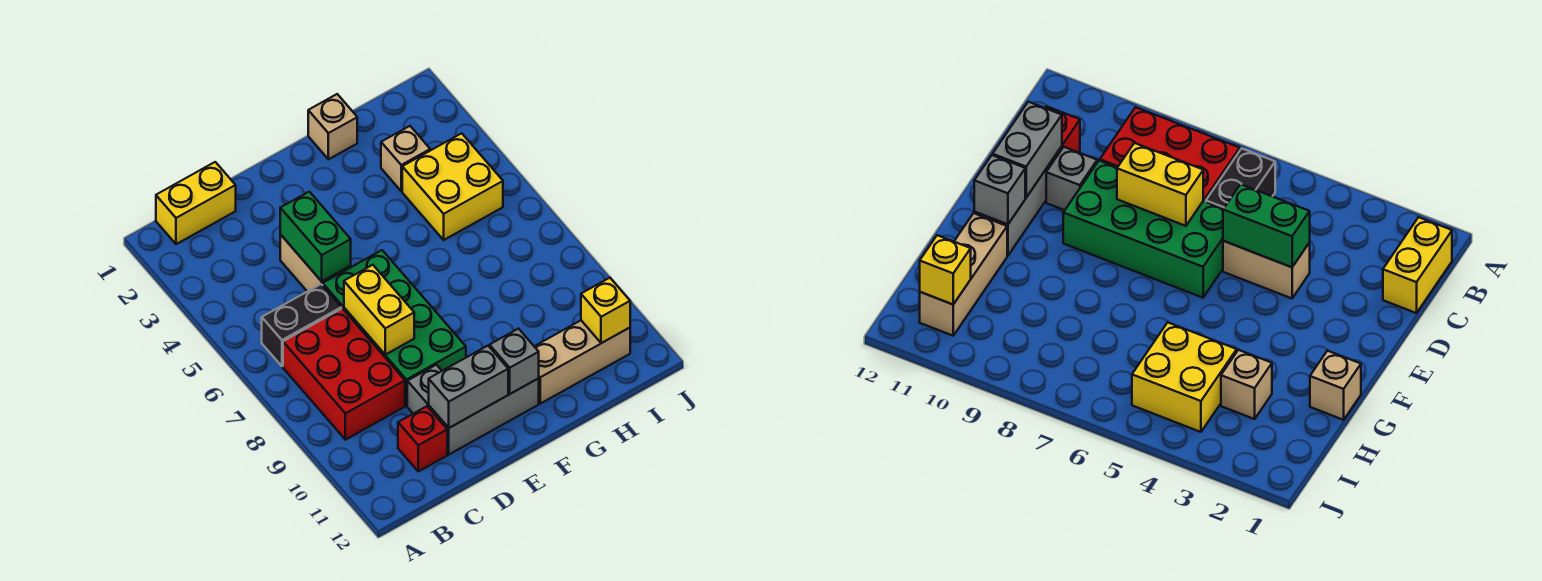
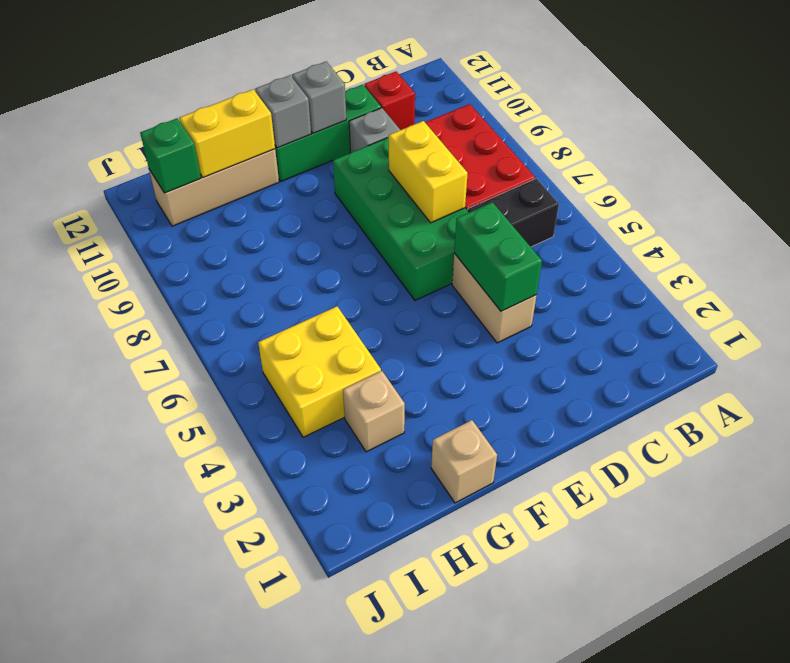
yellow brick B1:C1 level 1 -> yellow brick G11:H11 level 2
grey brick D11:F11 level 1 -> green brick D11:F11 level 1
grey brick D11:E11 level 2 -> grey brick E11 level 2
yellow brick I11 level 2 -> green brick I11 level 2

